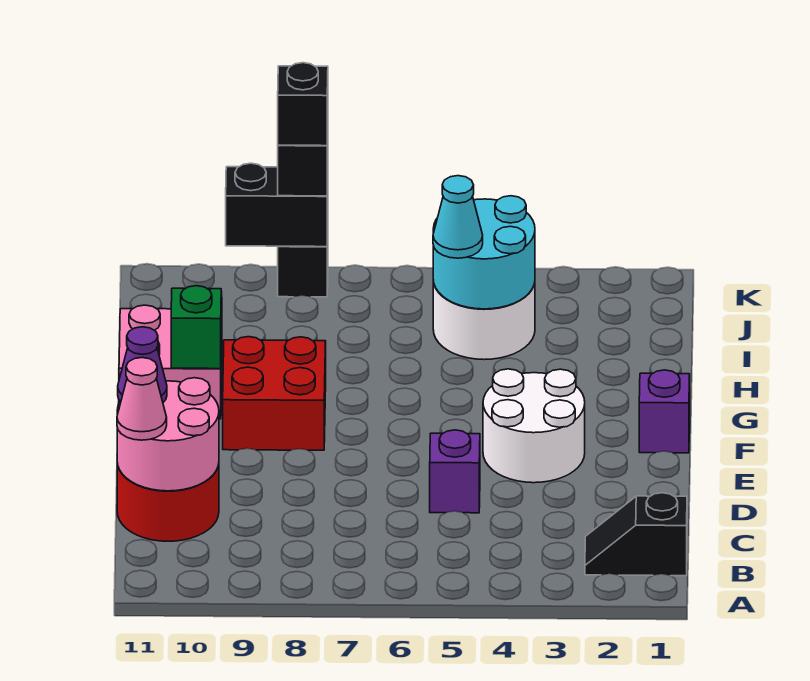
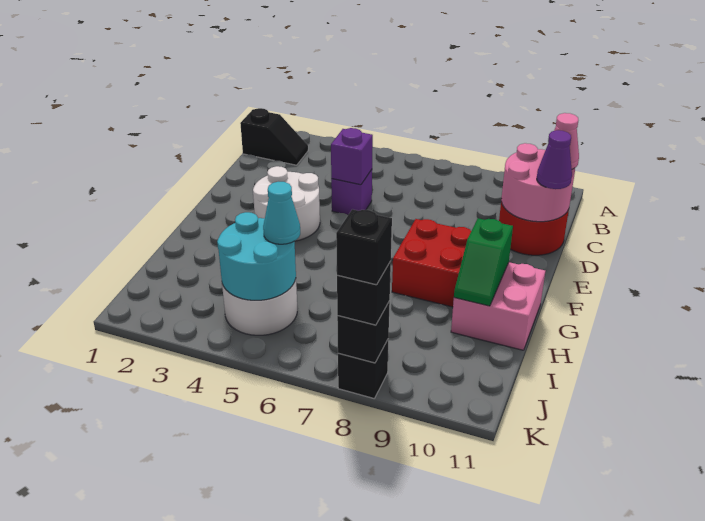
purple brick F1 level 1 -> purple brick D5 level 2
black brick K8:K9 level 2 -> black brick K8 level 2

